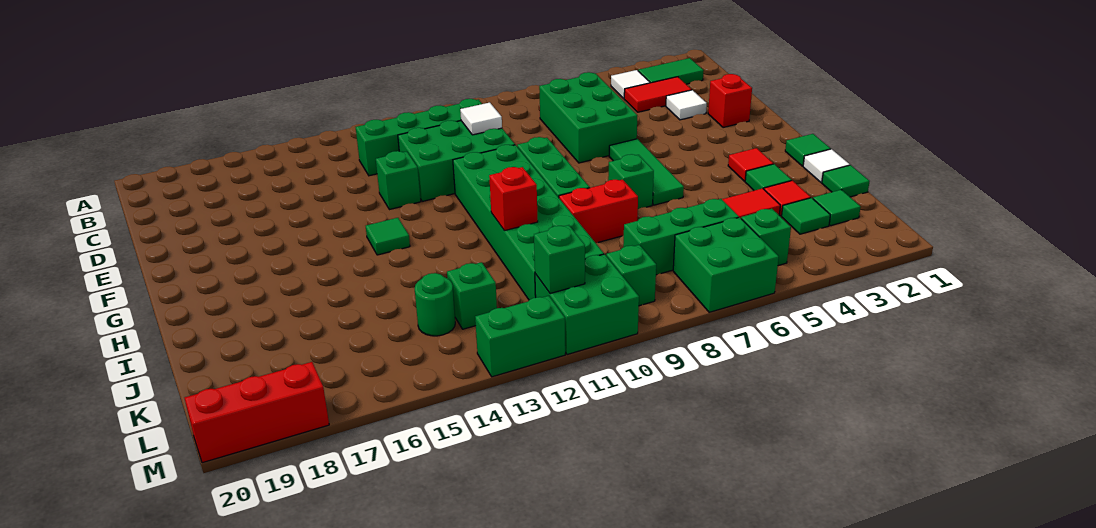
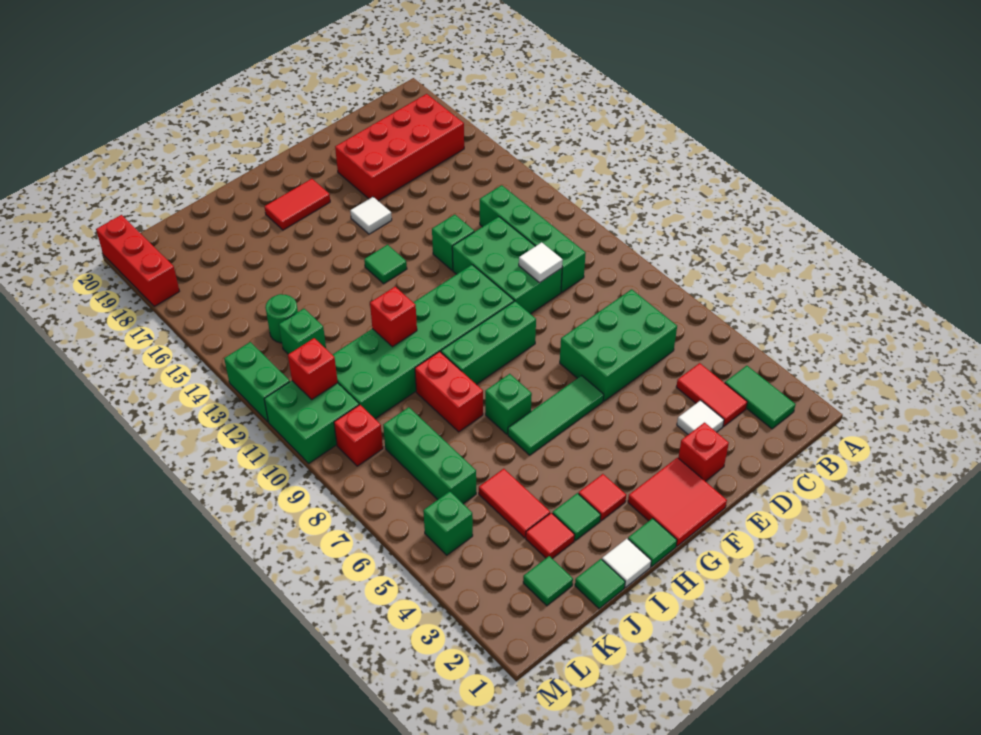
white tile B4 level 1 -> white tile F16 level 1
none -> red brick B17:E18 level 1
none -> red tile F1:G2 level 1
none -> red tile G18:H18 level 1
green tile K3 level 1 -> none
green brick L6:M7 level 1 -> none
green brick L9 level 1 -> red brick L9 level 1
green brick L11 level 2 -> red brick L11 level 2

